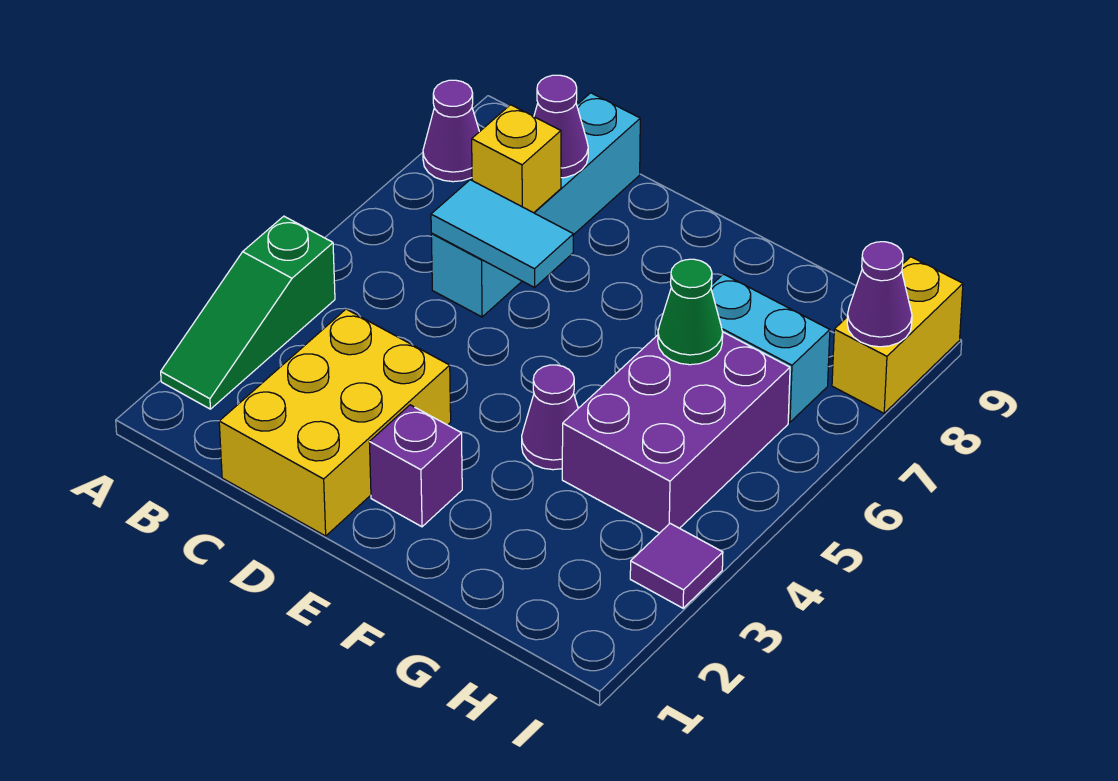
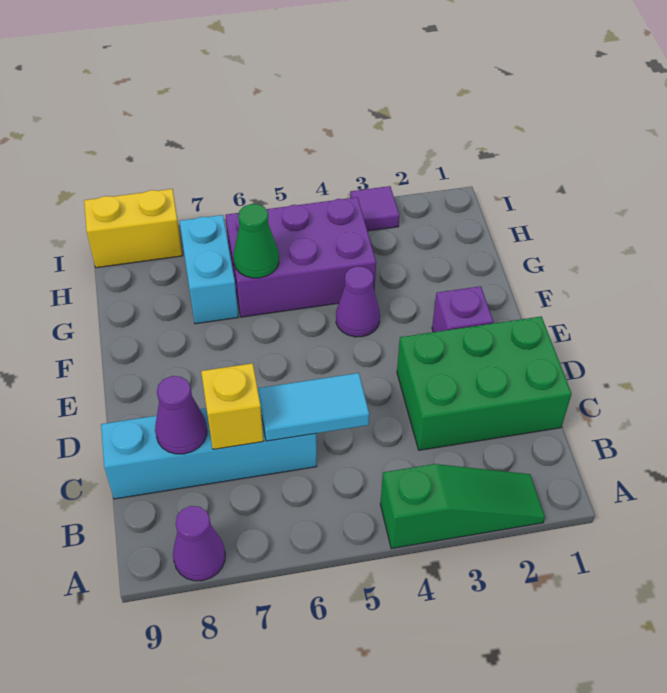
yellow brick C1:D3 level 1 -> green brick C1:D3 level 1
cyan tile C6:D6 level 2 -> cyan tile C5:C6 level 2
purple cone I8 level 2 -> none

